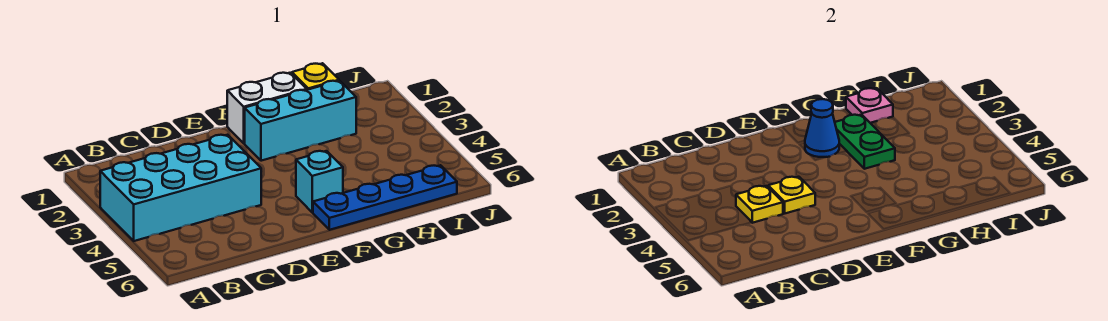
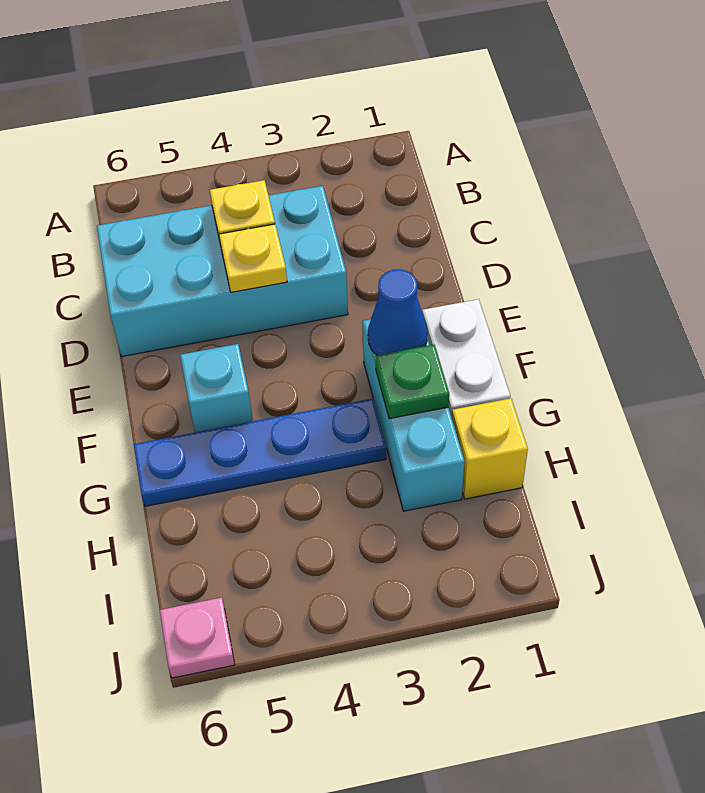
cyan brick A3:D4 level 1 -> cyan brick C3:D6 level 1
blue plate F6:I6 level 1 -> blue plate G3:G6 level 1
green plate G2:G3 level 2 -> green plate G2 level 2
pink plate H1 level 2 -> pink plate J6 level 1

